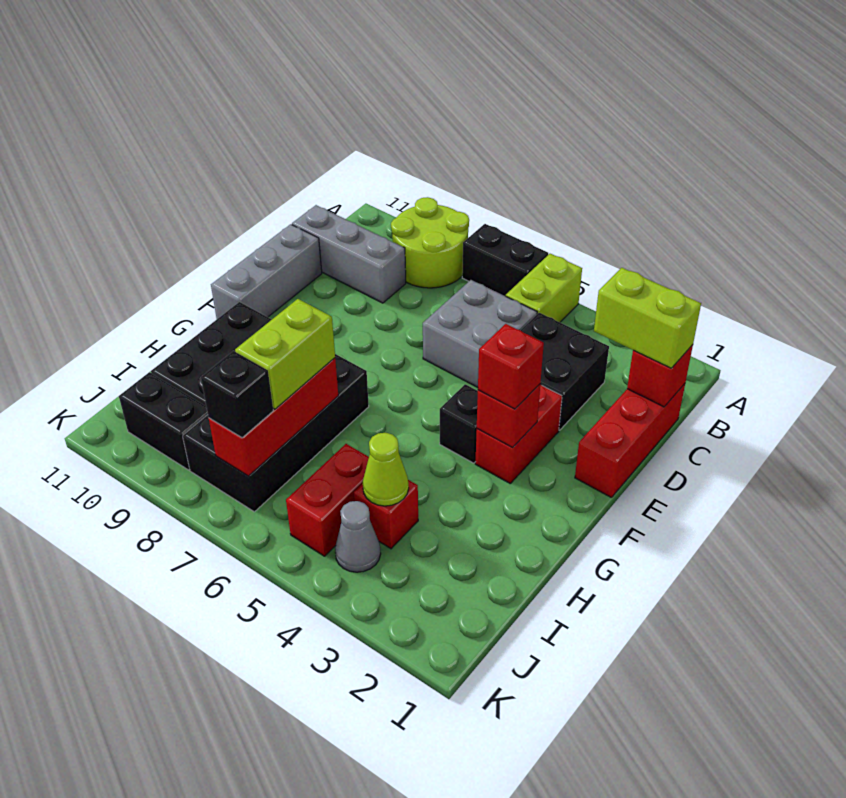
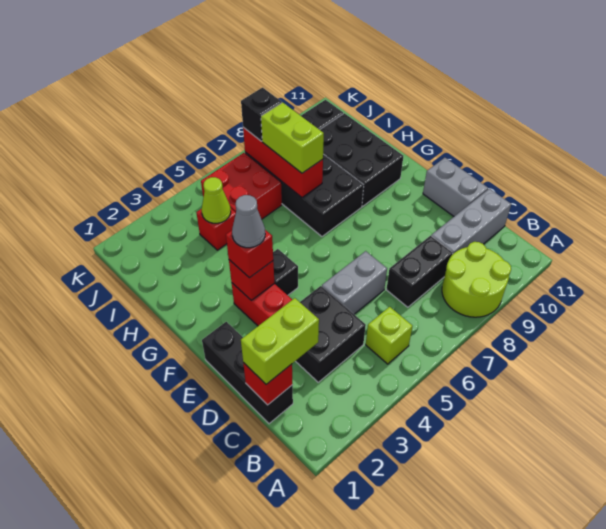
lime brick A5:B5 level 1 -> lime brick B5 level 1
black brick A6:A7 level 1 -> black brick C7:C8 level 1
red brick C1:E1 level 1 -> black brick C1:E1 level 1
grey brick C5:D6 level 1 -> grey brick D5:D6 level 1
grey brick D11:F11 level 1 -> grey brick D11:E11 level 1
red brick I5:J5 level 1 -> red brick I5:J6 level 1
grey cone J4 level 1 -> grey cone F3 level 4

